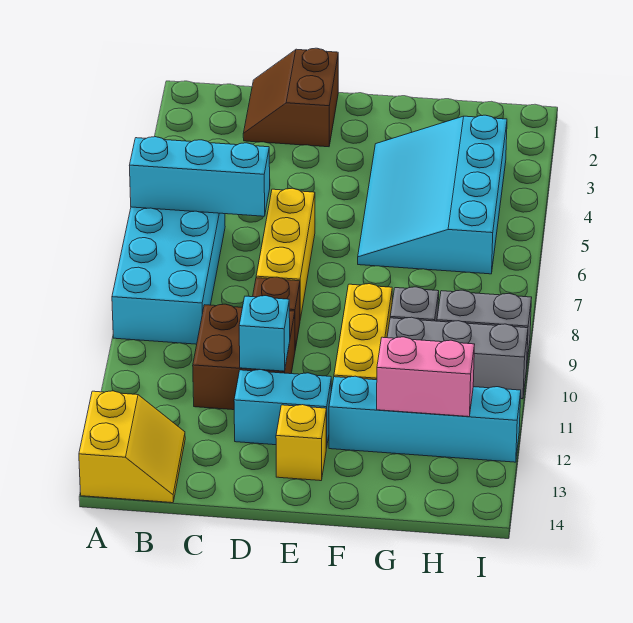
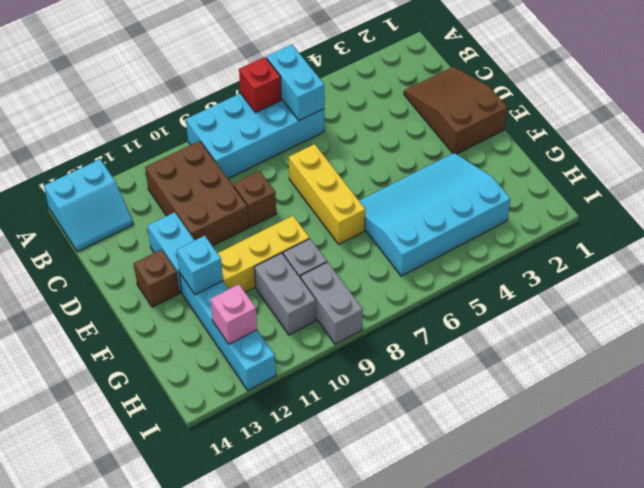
cyan brick A6:C6 level 2 -> cyan brick A6:B6 level 2
none -> red brick A7 level 2
yellow slope A13:B14 level 1 top A -> cyan slope A13:B14 level 1 top A
brown slope C1:D2 level 1 top D -> brown slope C1:E2 level 1 top E
brown brick C10:D11 level 1 -> brown brick B10:D11 level 1
yellow brick D6:D8 level 1 -> yellow brick D7:F7 level 1
cyan brick D11 level 2 -> cyan brick F12 level 2
yellow brick E13 level 1 -> brown brick E13 level 1
grey brick G10:I10 level 1 -> grey brick G10:H10 level 1
pink brick G12:H12 level 2 -> pink brick H12 level 2

